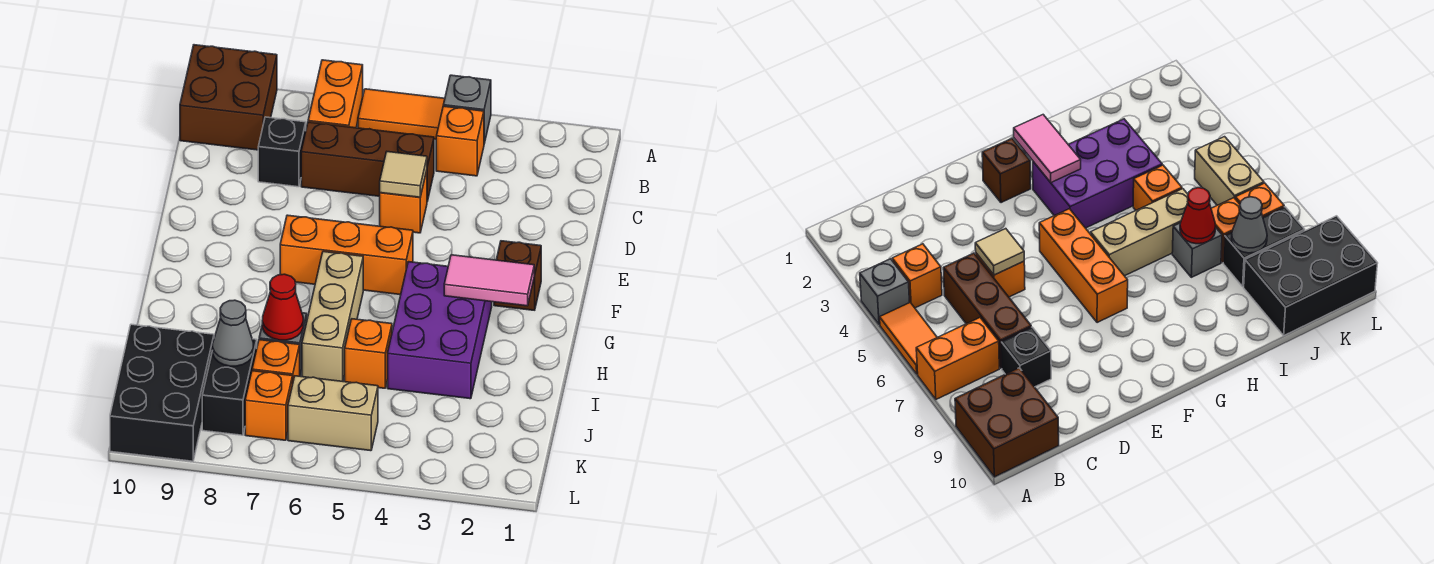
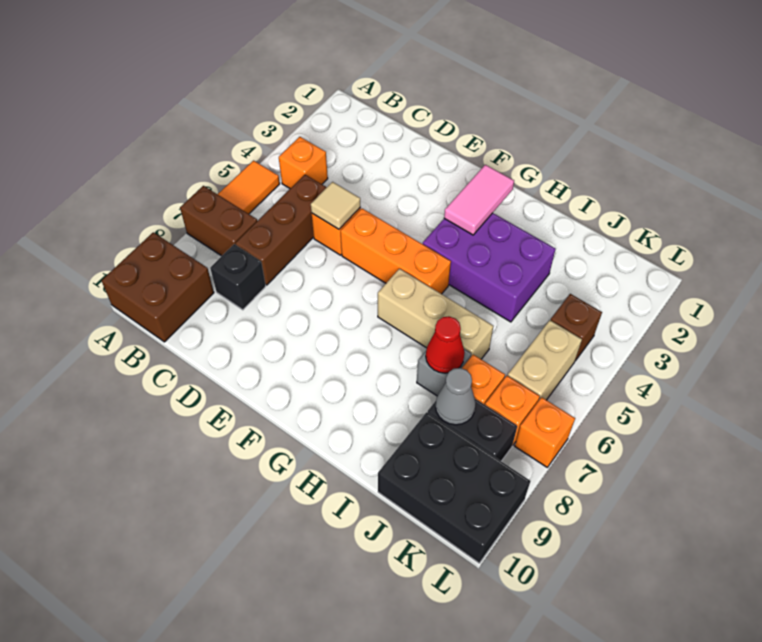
grey brick A4 level 1 -> none
orange brick A7:B7 level 1 -> brown brick A7:B7 level 1
brown brick F2 level 1 -> brown brick K4 level 1
orange brick F5:F7 level 1 -> orange brick E5:G5 level 1
orange brick I5 level 1 -> orange brick L7 level 1

